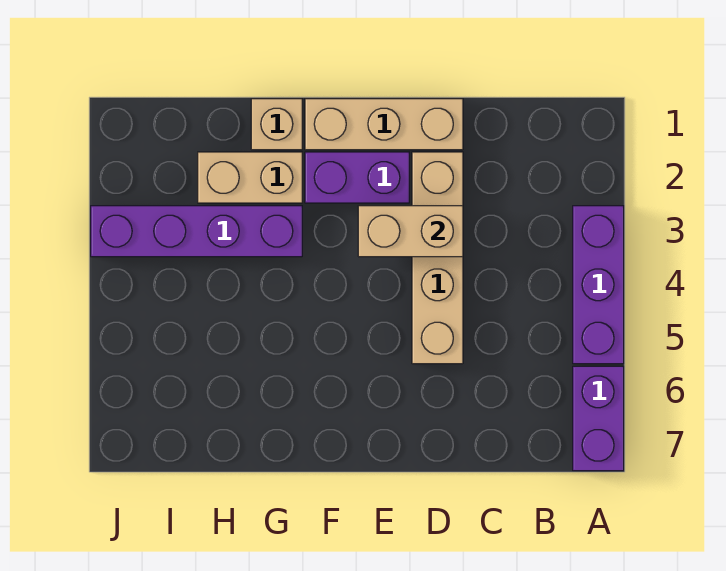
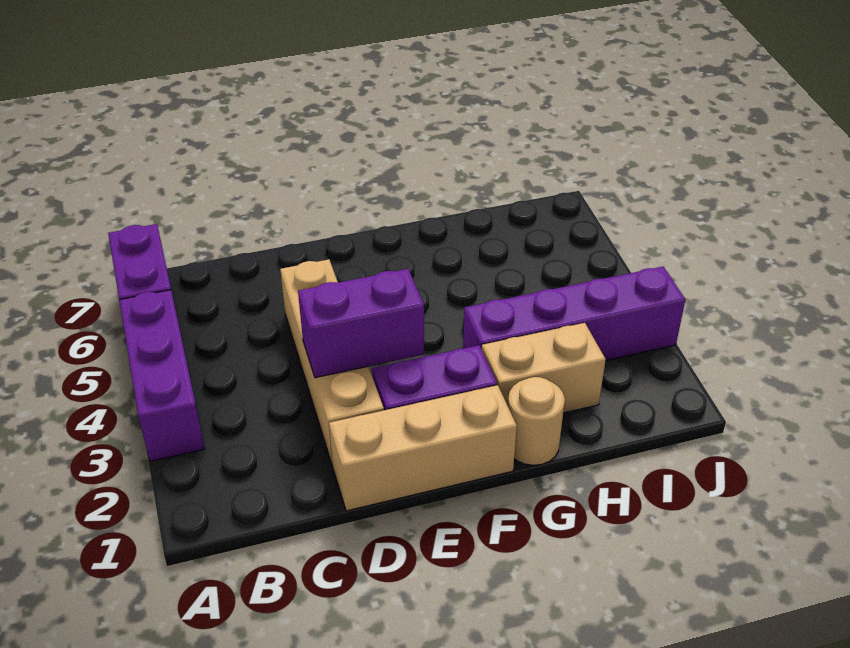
tan brick D3:E3 level 2 -> purple brick D3:E3 level 2
tan brick G1 level 1 -> tan round brick G1 level 1

